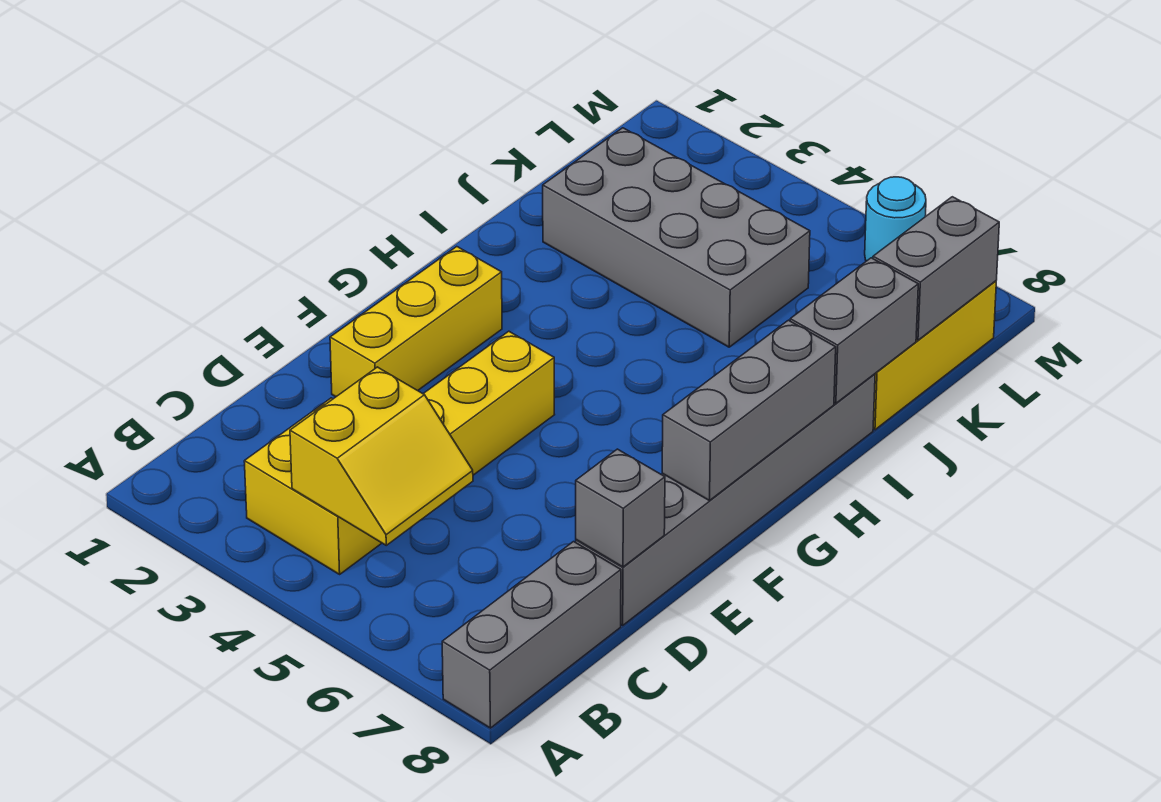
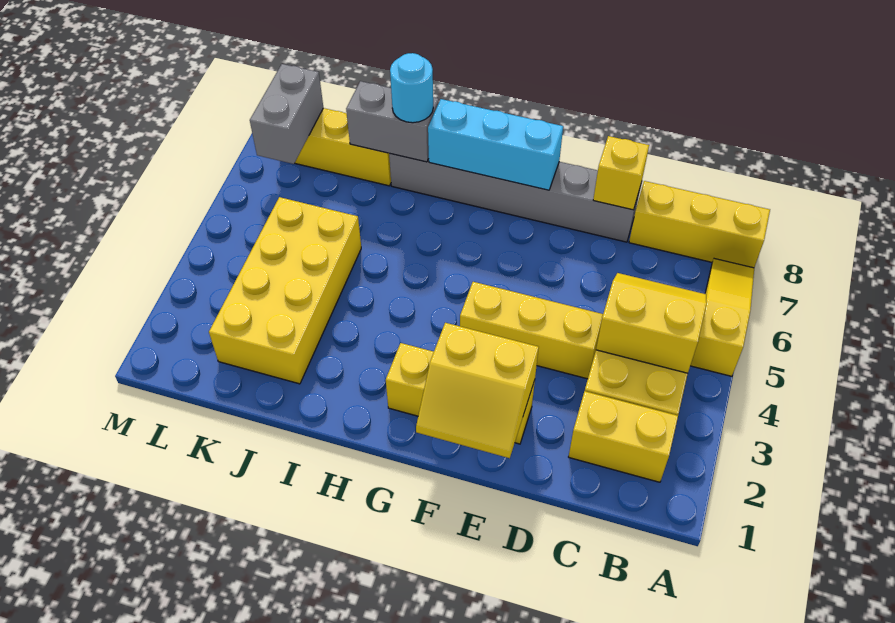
none -> yellow slope A5:A7 level 1 top 5
grey brick A8:C8 level 1 -> yellow brick A8:C8 level 1
none -> yellow brick B2:C2 level 1
grey brick D8 level 2 -> yellow brick D8 level 2
none -> yellow slope E1:F2 level 2 top 2
grey brick F8:H8 level 2 -> cyan brick F8:H8 level 2
grey brick J2:K5 level 1 -> yellow brick J2:K5 level 1
grey brick K8:L8 level 2 -> grey brick L7:L8 level 2
cyan round brick M6 level 1 -> cyan round brick I8 level 3

